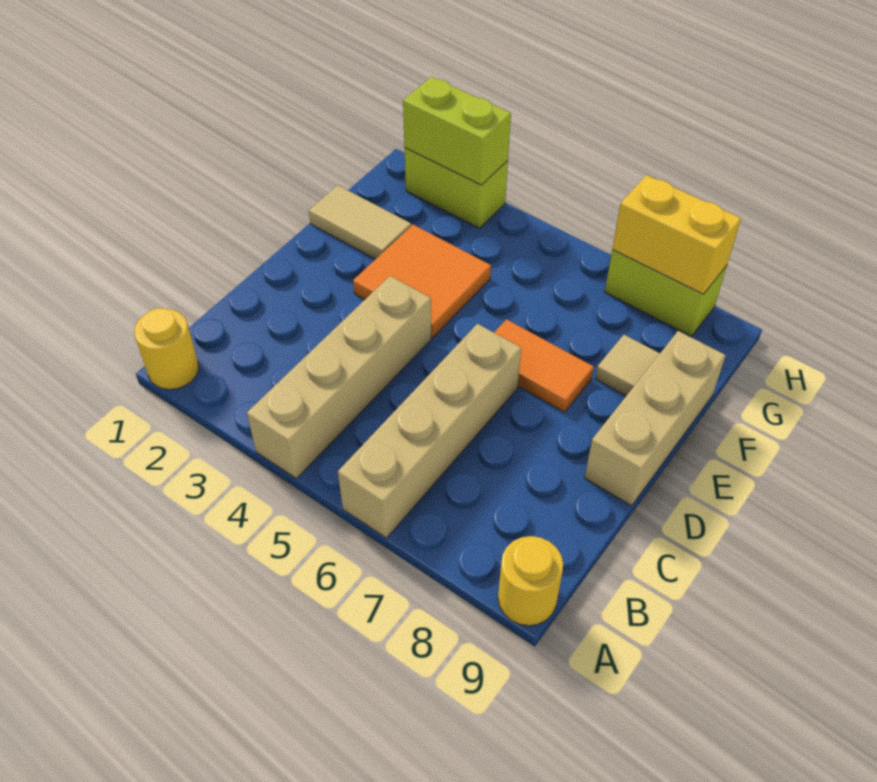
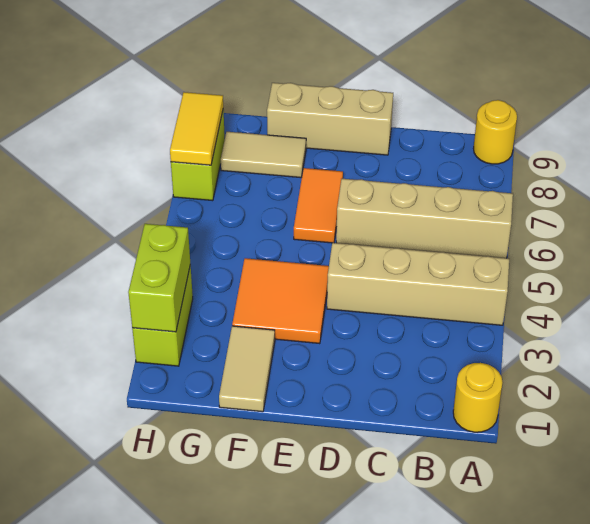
tan tile F8 level 1 -> tan tile F8:G8 level 1
yellow brick H7:H8 level 2 -> yellow tile H7:H8 level 2

